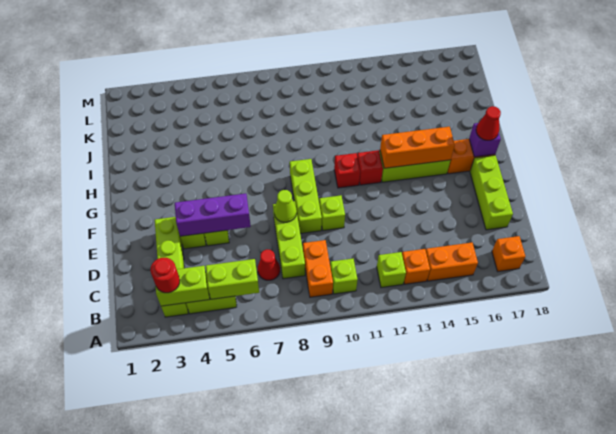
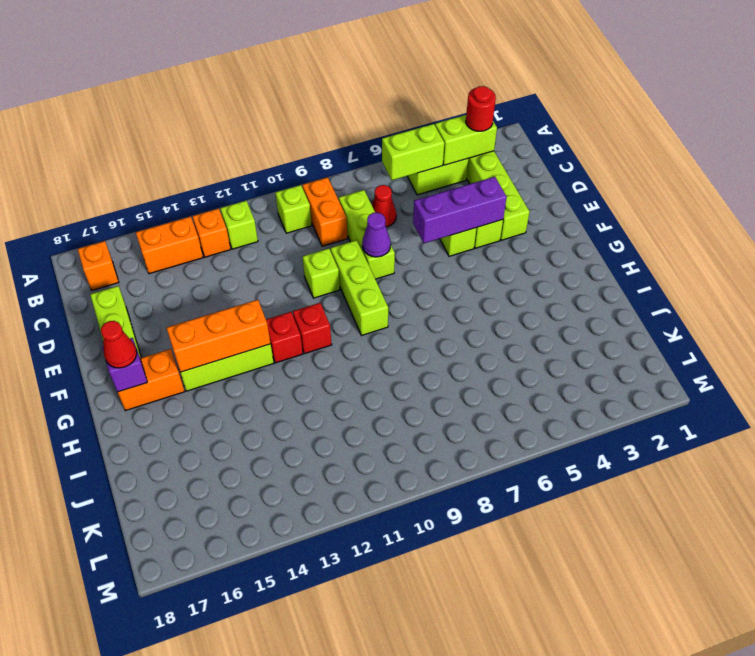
lime cone E8 level 2 -> purple cone E8 level 2

